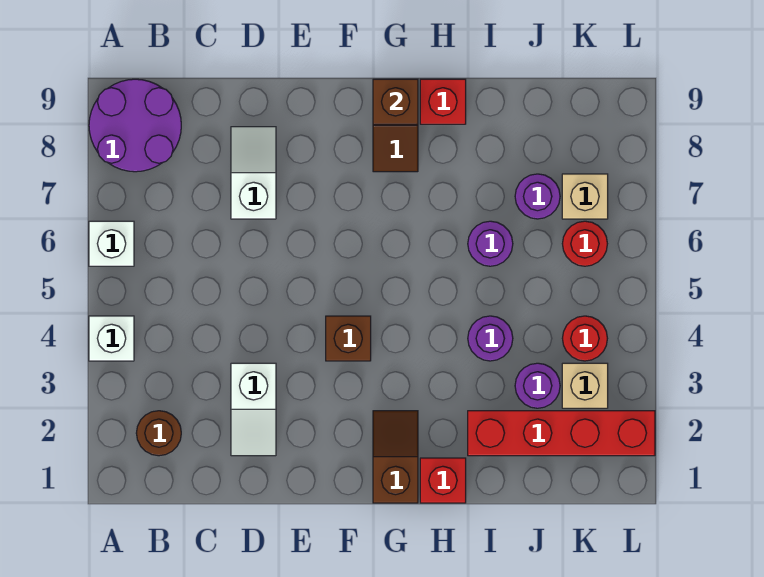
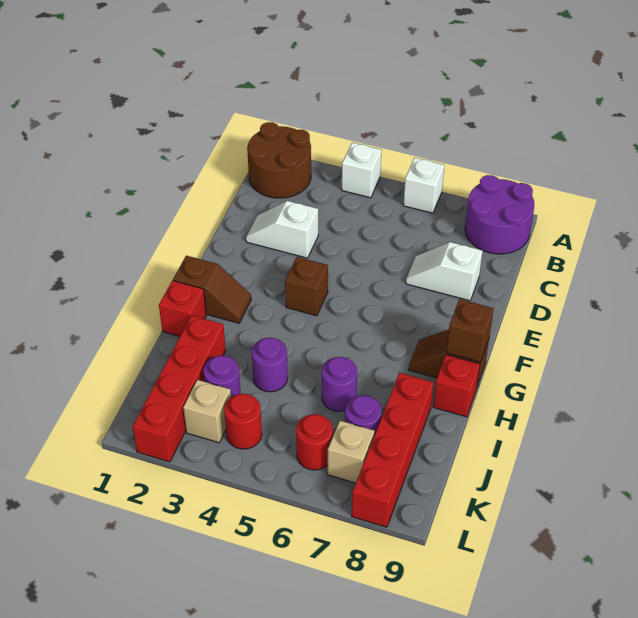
brown round brick B2 level 1 -> brown round brick A1:B2 level 1
white slope D7:D8 level 1 top 7 -> white slope D7:D8 level 1 top 8
none -> red brick I8:L8 level 1

